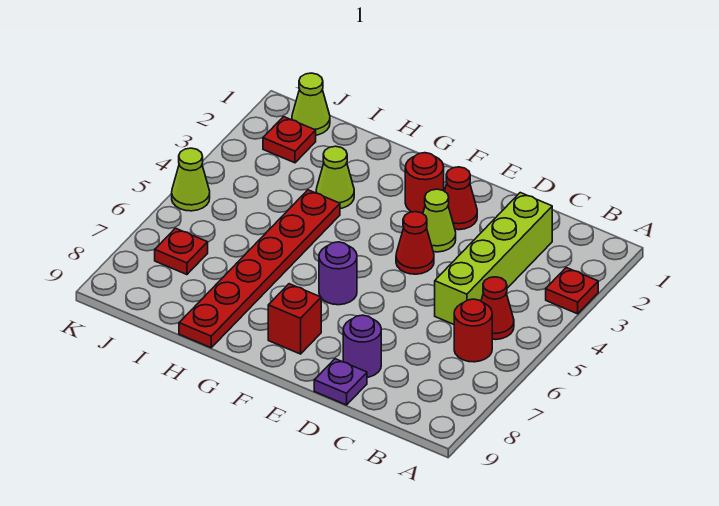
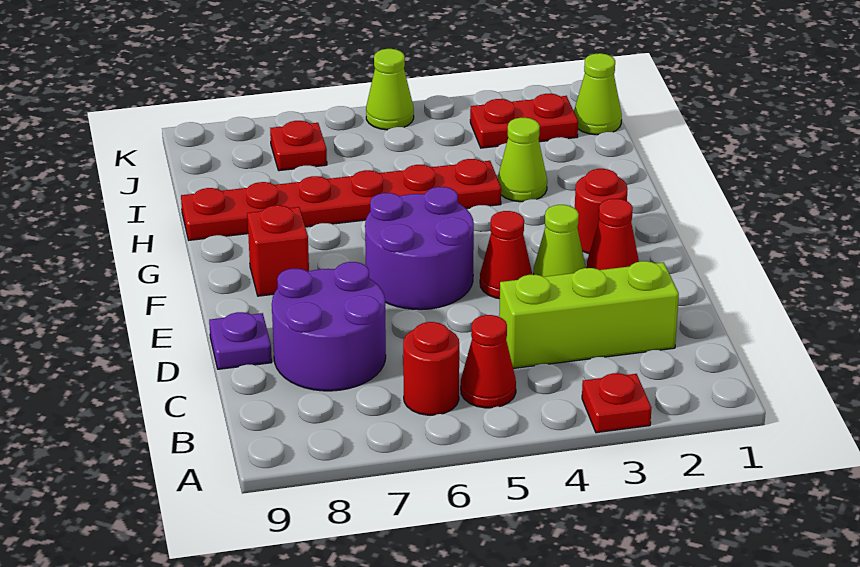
lime brick C2:C5 level 1 -> lime brick C2:C4 level 1
purple round brick D8 level 1 -> purple round brick C7:D8 level 1
purple round brick F6 level 1 -> purple round brick E5:F6 level 1
red plate J2 level 1 -> red plate J2:J3 level 1

